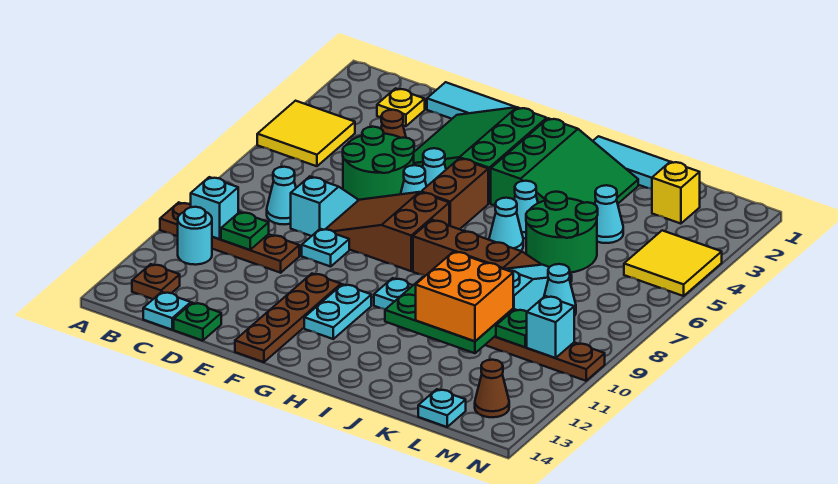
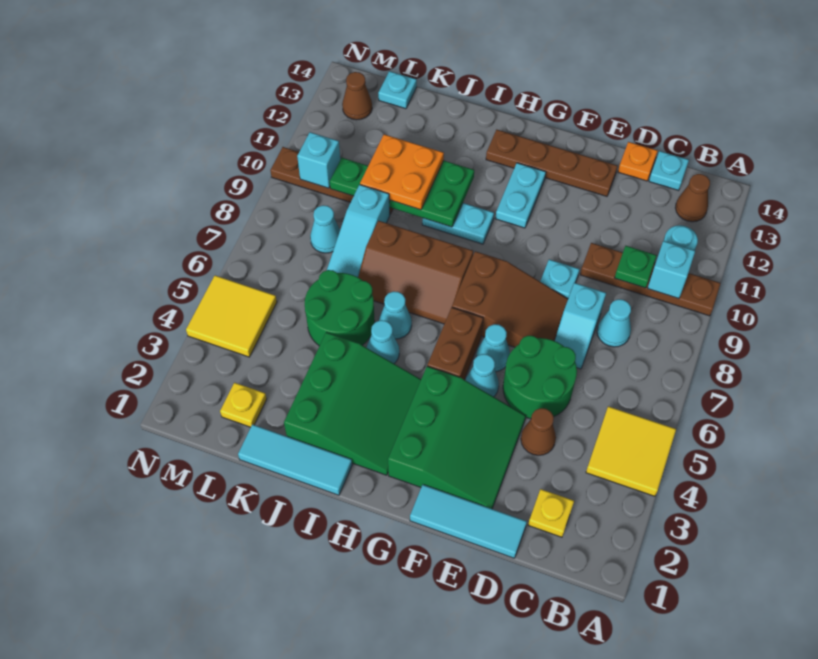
brown plate B13 level 1 -> brown cone B13 level 1
green plate D14 level 1 -> orange plate D14 level 1
brown plate F11:F14 level 1 -> brown plate E13:H13 level 1
green slope H2:J4 level 1 top H -> green slope H2:J4 level 1 top J
orange brick J10:K11 level 3 -> orange plate J10:K11 level 3
cyan cone K4 level 1 -> none
yellow brick L2 level 1 -> yellow plate L2 level 1

